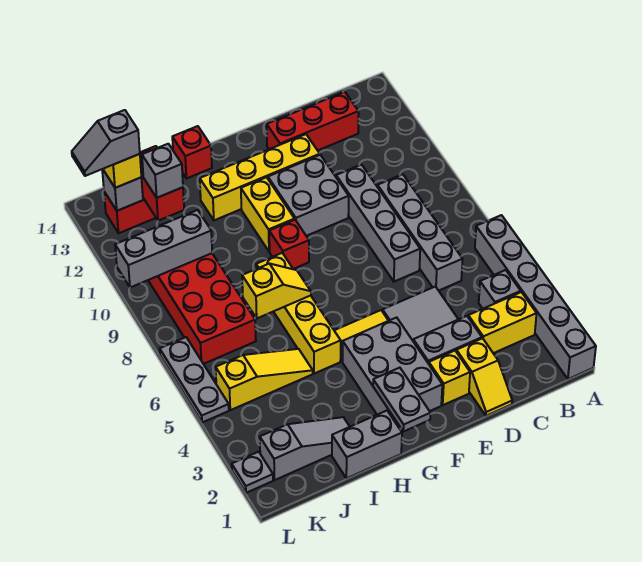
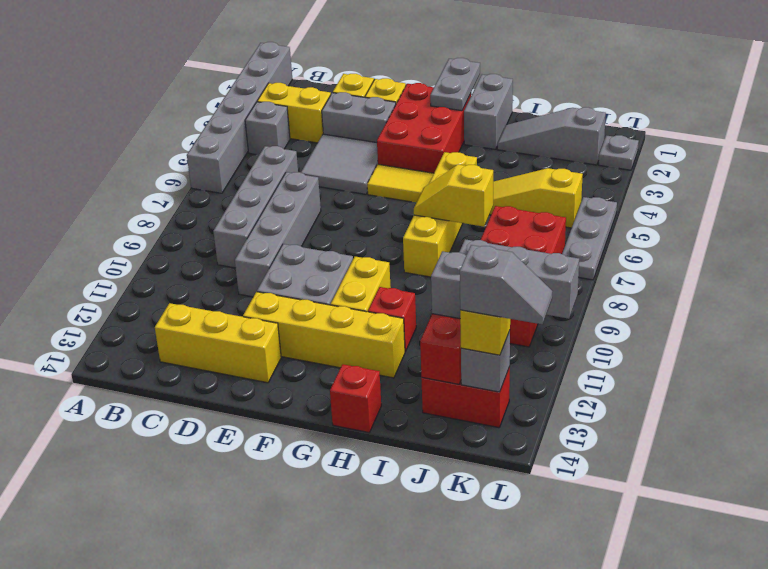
red brick C13:E13 level 1 -> yellow brick C13:E13 level 1
grey brick F2:G4 level 1 -> red brick F2:G4 level 1
red brick G9 level 1 -> red brick H11 level 1
grey brick H1:I1 level 1 -> grey brick H1:H2 level 1

